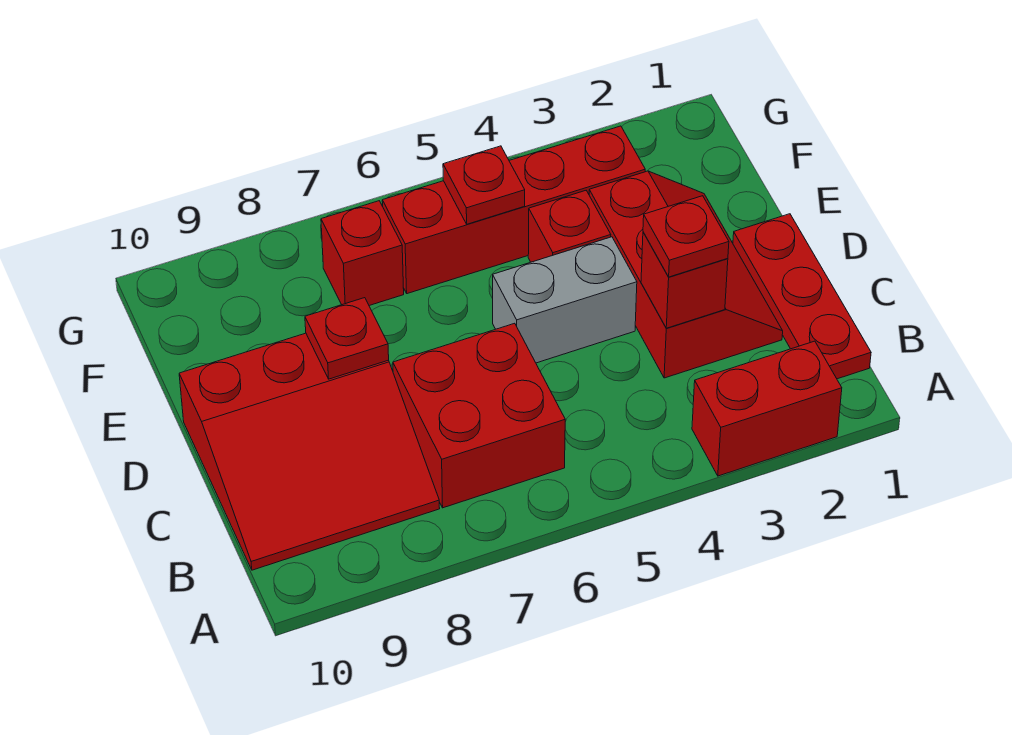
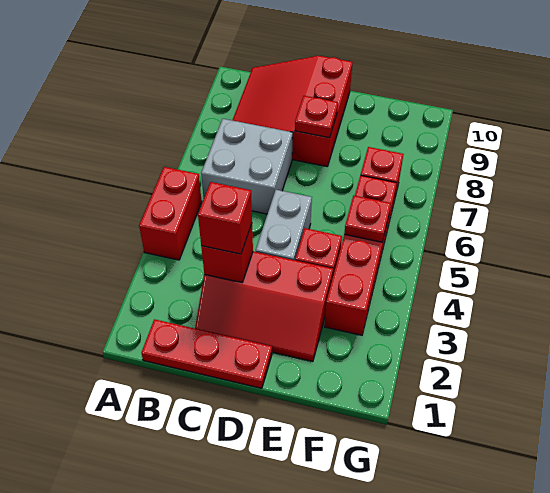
red brick A2:A3 level 1 -> red brick A4:A5 level 1
red brick B6:C7 level 1 -> grey brick B6:C7 level 1
red plate C3 level 3 -> red brick C3 level 3

